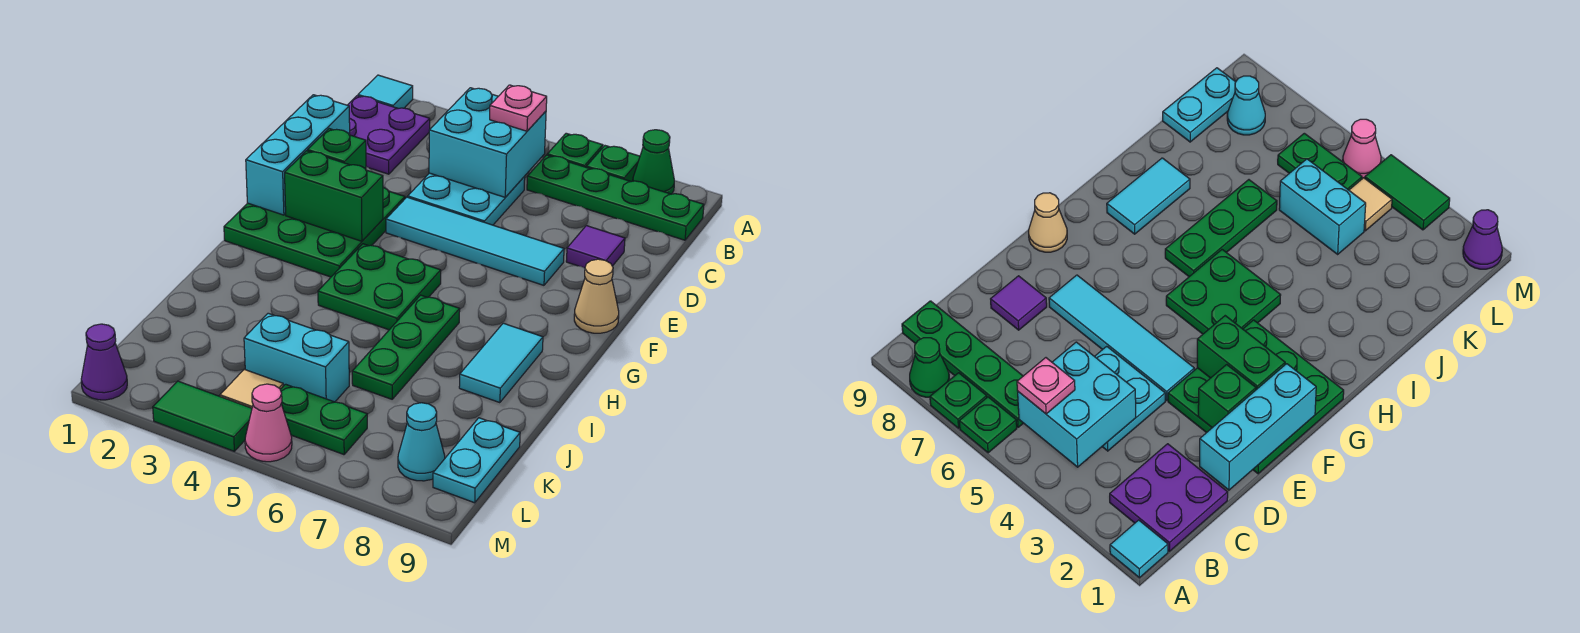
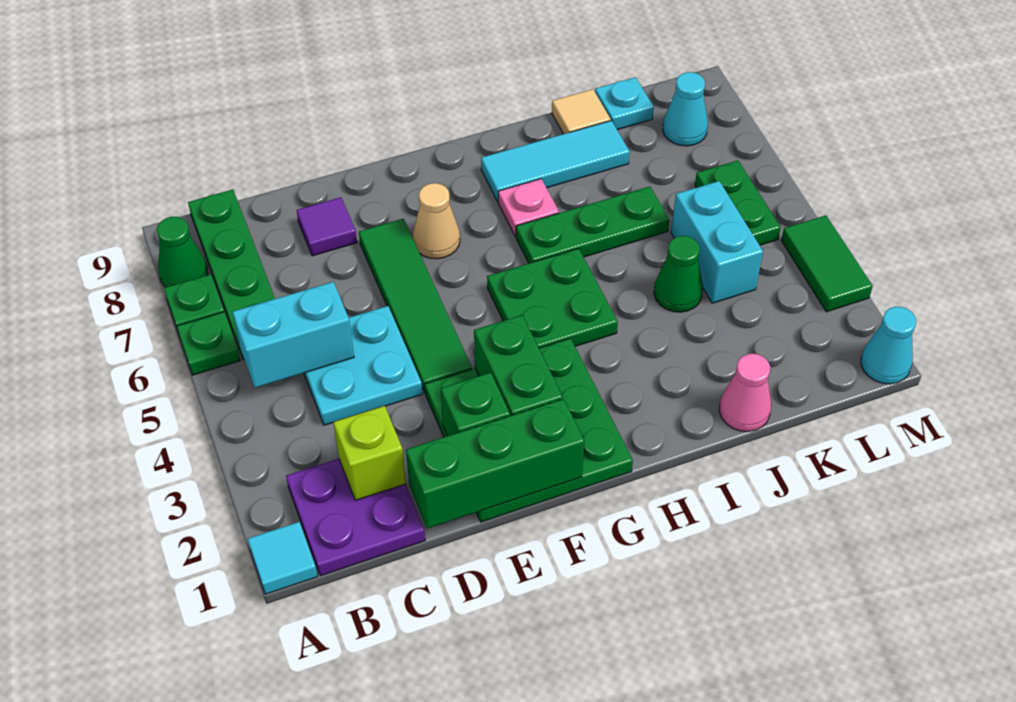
cyan brick B4:C5 level 2 -> cyan brick B5:C5 level 2
pink plate B5 level 3 -> pink plate H7 level 1
none -> lime brick C2 level 2
cyan brick D1:F1 level 2 -> green brick D1:F1 level 2
cyan tile E4:E7 level 1 -> green tile E4:E7 level 1
tan cone F9 level 1 -> tan cone F7 level 1
cyan tile H8:I8 level 1 -> cyan tile H8:J8 level 1
none -> green cone J4 level 1
cyan plate K9:L9 level 1 -> cyan plate K9 level 1
tan tile L4 level 1 -> tan tile J9 level 1
purple cone M1 level 1 -> cyan cone M1 level 1
pink cone M5 level 1 -> pink cone J1 level 1

